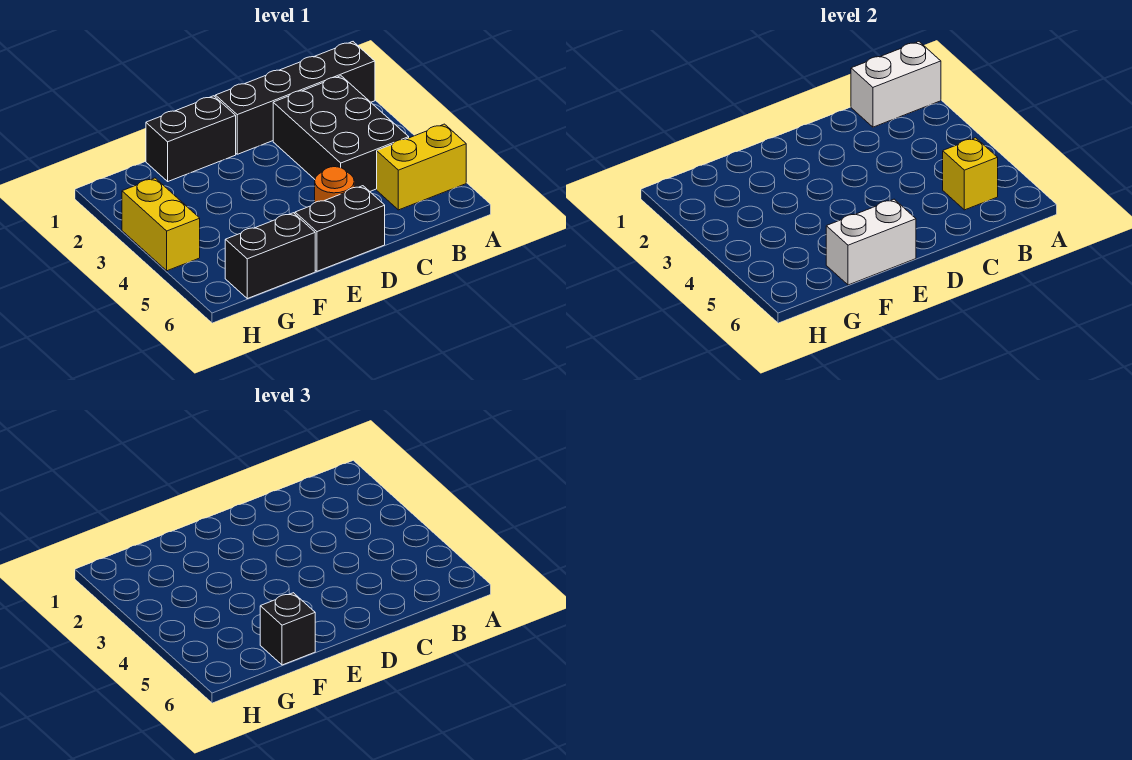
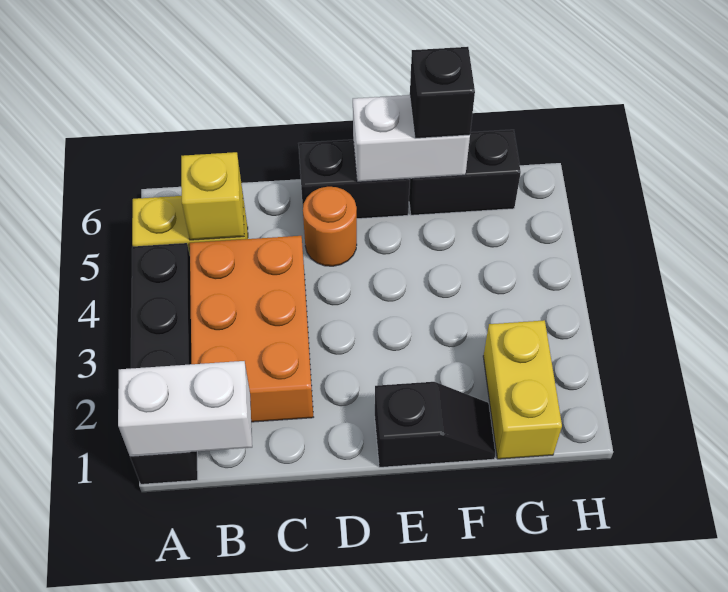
black brick A1:D1 level 1 -> black brick A1:A4 level 1
black brick B2:C4 level 1 -> orange brick B2:C4 level 1
black brick E1:F1 level 1 -> black slope E1:F1 level 1 top E
yellow brick H3:H4 level 1 -> yellow brick G1:G2 level 1

